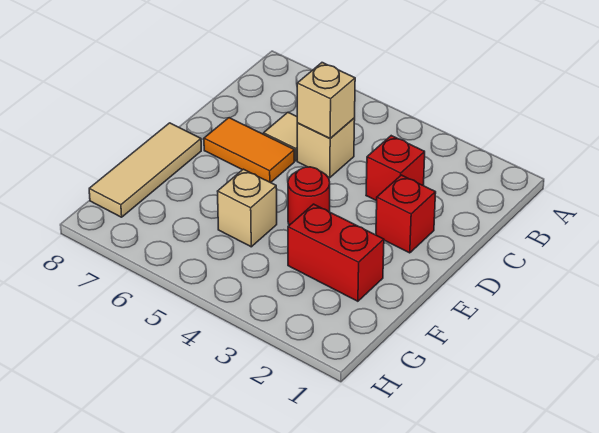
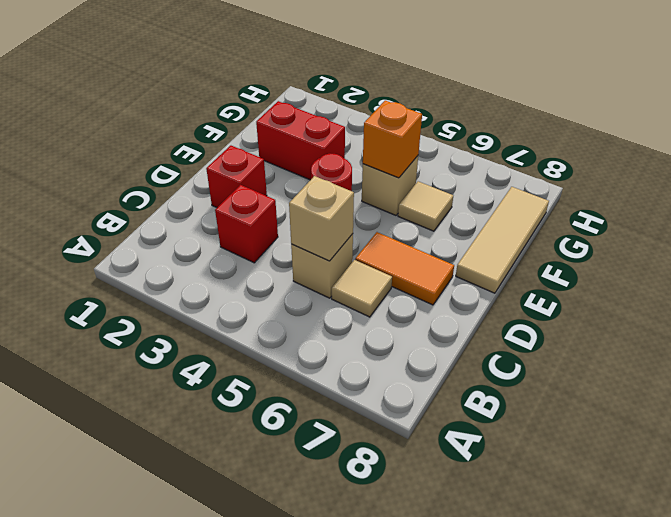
none -> orange brick F5 level 2
none -> tan tile F6 level 1

